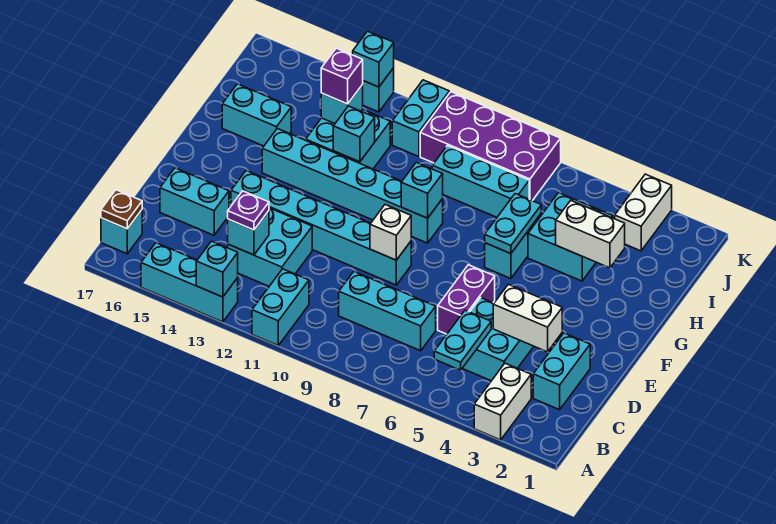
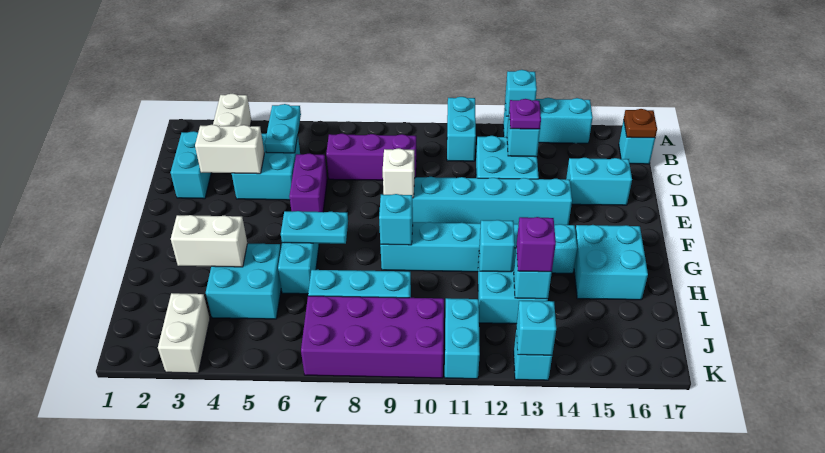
cyan brick C7:C9 level 1 -> purple brick C7:C9 level 1
cyan plate G6:H6 level 2 -> cyan plate G6:G7 level 2
cyan brick H15:H16 level 1 -> cyan brick G15:H16 level 1

